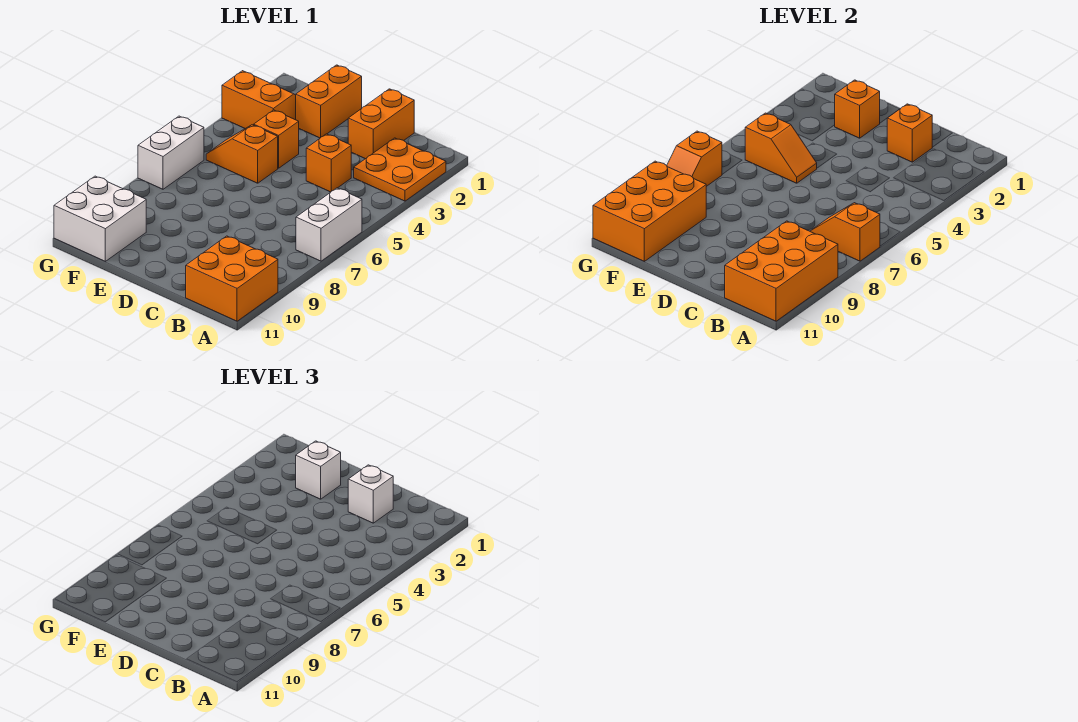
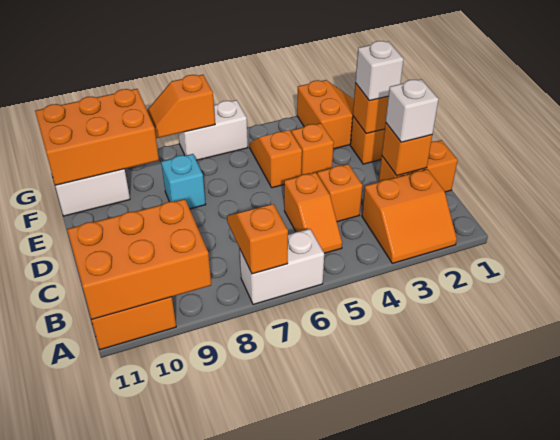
orange plate A2:B3 level 1 -> orange slope A2:B3 level 1 top B
orange slope E5:F5 level 2 top F -> orange slope B5:C5 level 1 top C
none -> cyan brick E8 level 1

